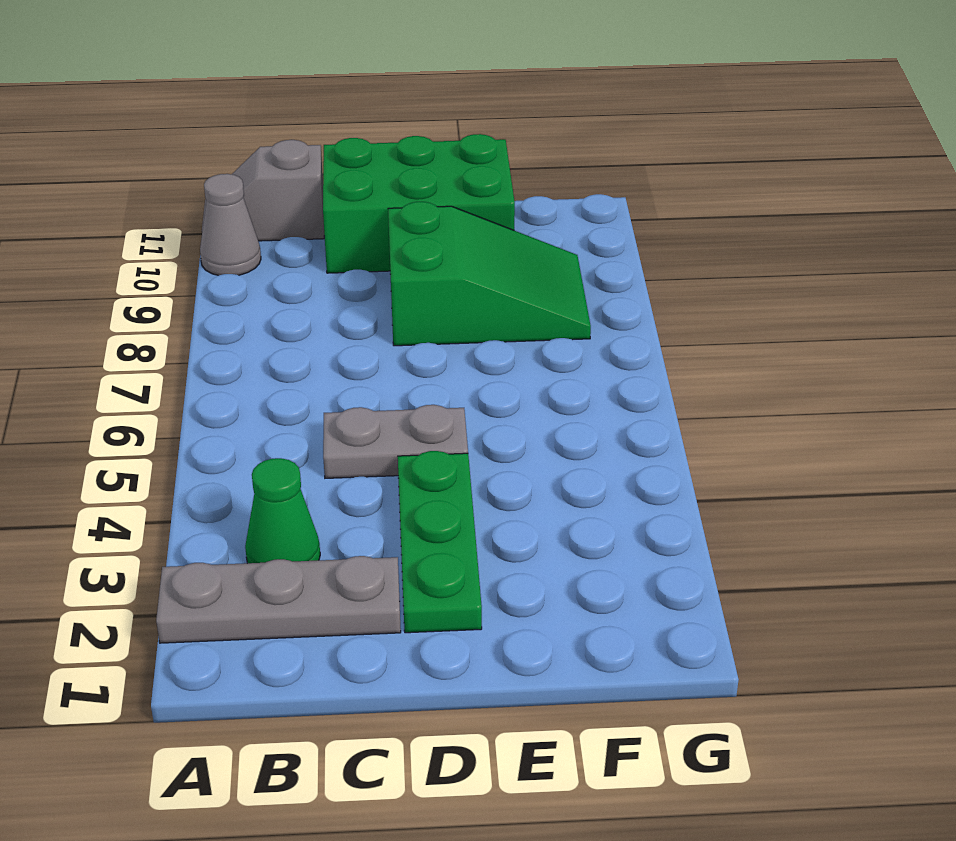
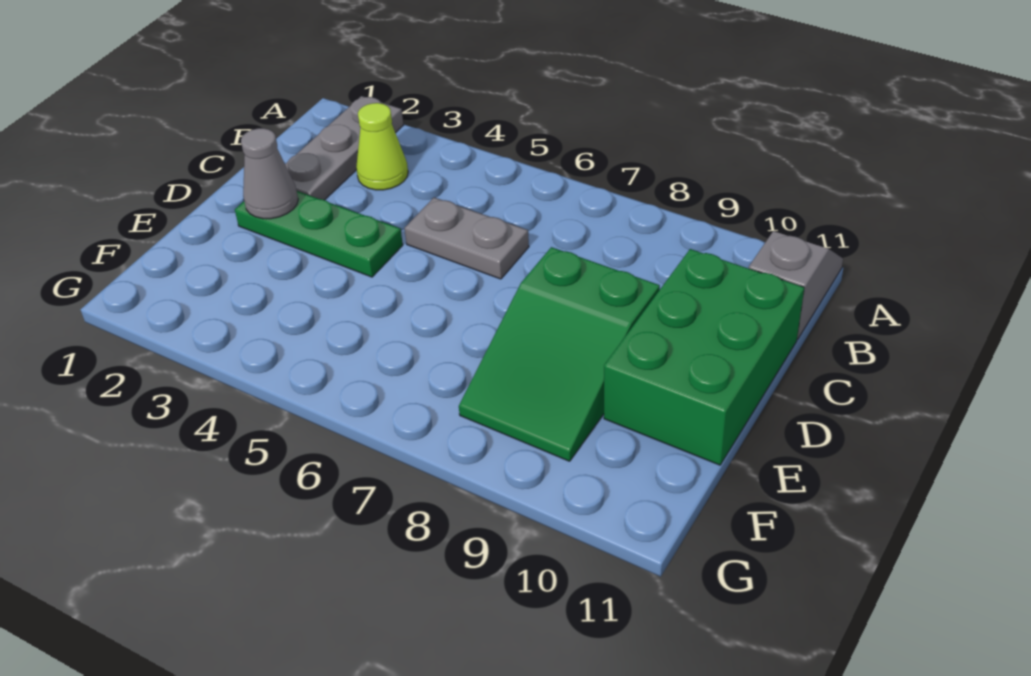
grey cone A10 level 1 -> grey cone D2 level 2
green cone B3 level 1 -> lime cone B3 level 1
grey plate C5:D5 level 1 -> grey plate C5:C6 level 1

